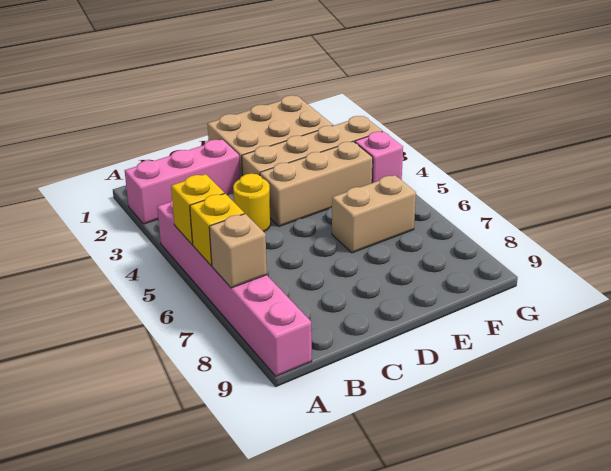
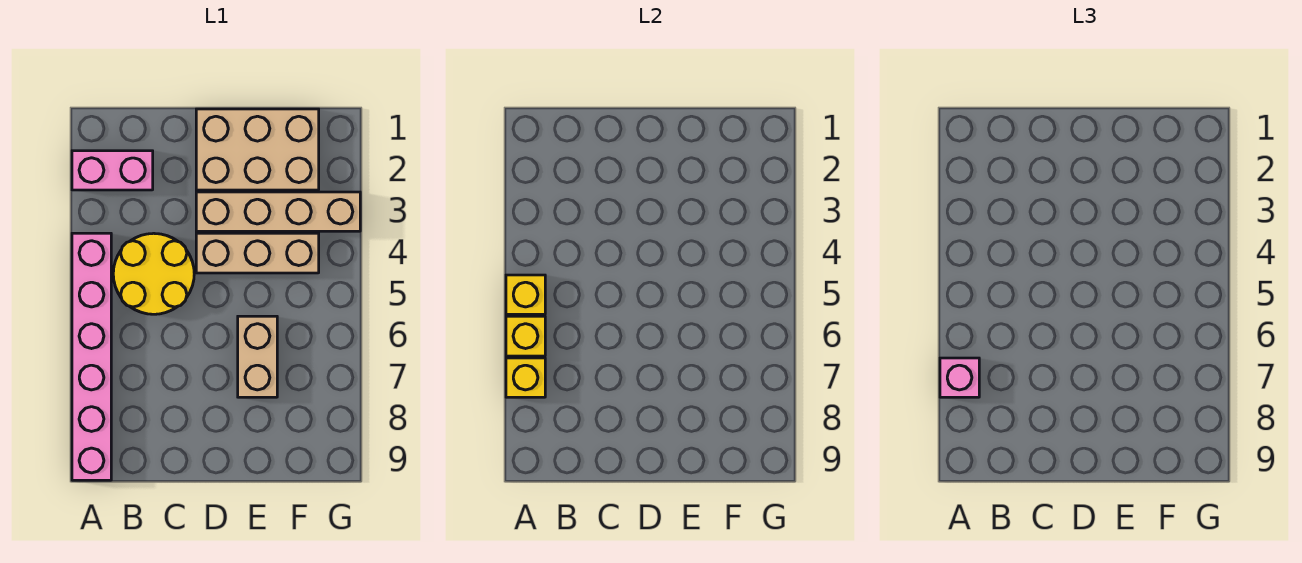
pink brick A2:C2 level 1 -> pink brick A2:B2 level 1
tan brick A7 level 2 -> yellow brick A7 level 2
yellow round brick C4 level 1 -> yellow round brick B4:C5 level 1
tan brick E6:F6 level 1 -> tan brick E6:E7 level 1
pink brick G4 level 1 -> pink brick A7 level 3

